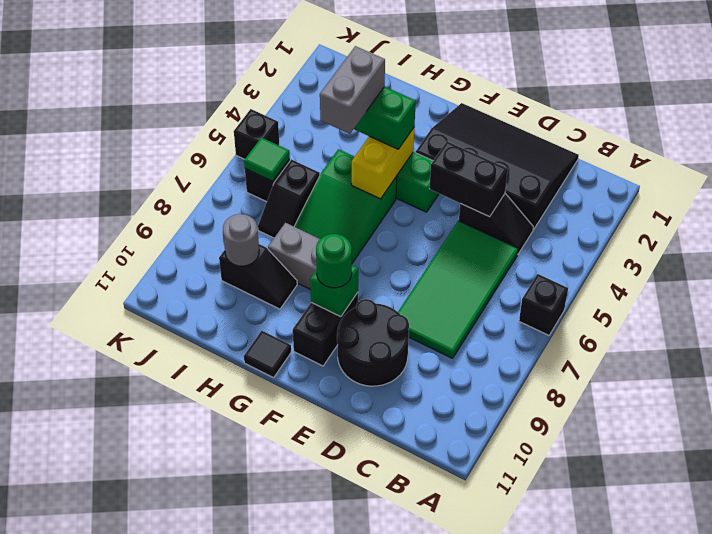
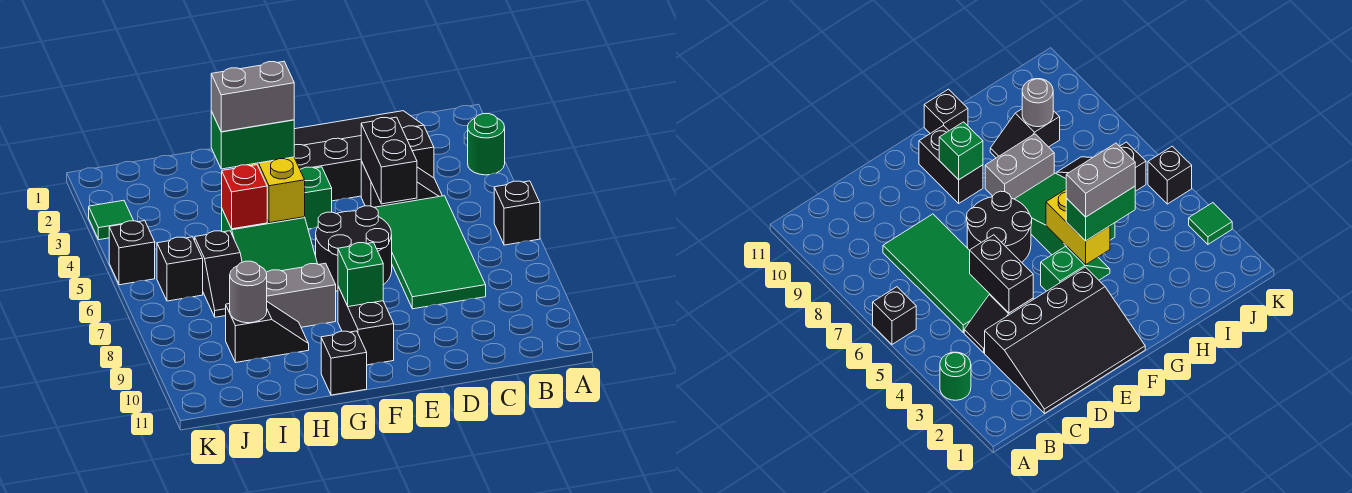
black brick D4:E4 level 2 -> black brick D4:D5 level 2
black round brick D9:E10 level 1 -> black round brick E6:F7 level 1
green round brick F9 level 3 -> green round brick A3 level 1
black tile G11 level 1 -> black brick G11 level 1
grey brick H4:H5 level 4 -> grey brick G4:H4 level 4
none -> red brick H5 level 2
green tile J6 level 2 -> green tile K3 level 1

